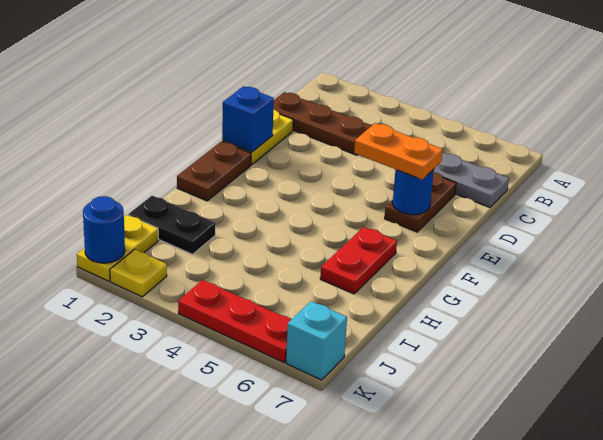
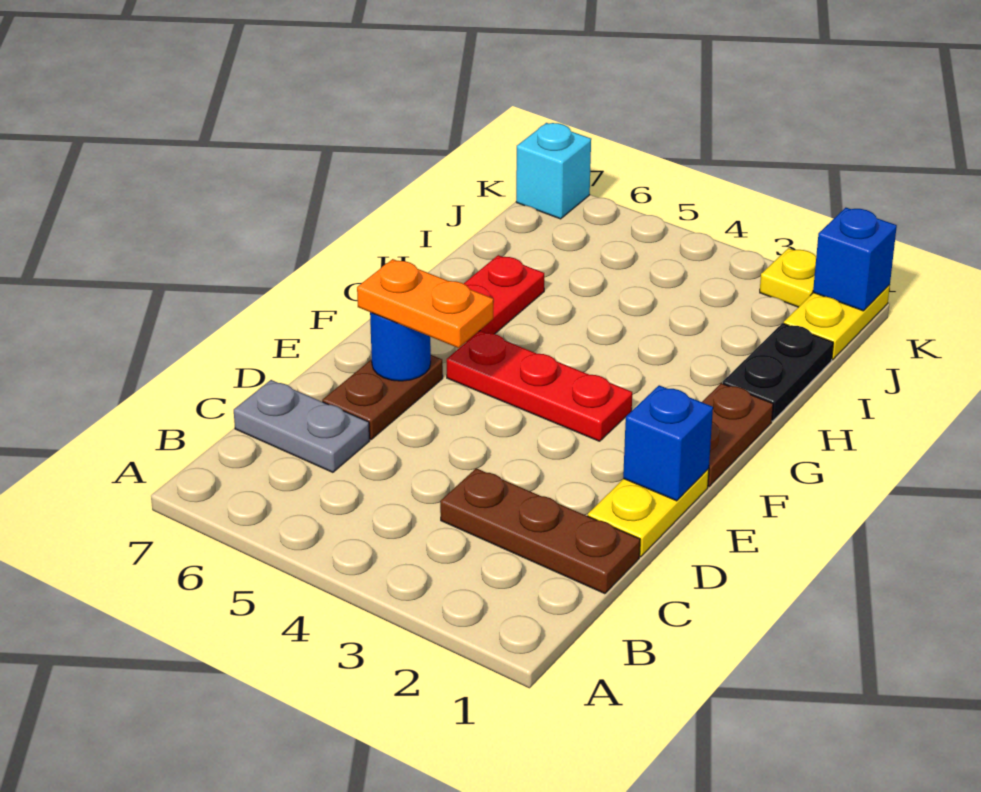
black plate I1:I2 level 1 -> black plate H1:I1 level 1
blue round brick K1 level 2 -> blue brick K1 level 2
red plate K4:K6 level 1 -> red plate F3:F5 level 1

